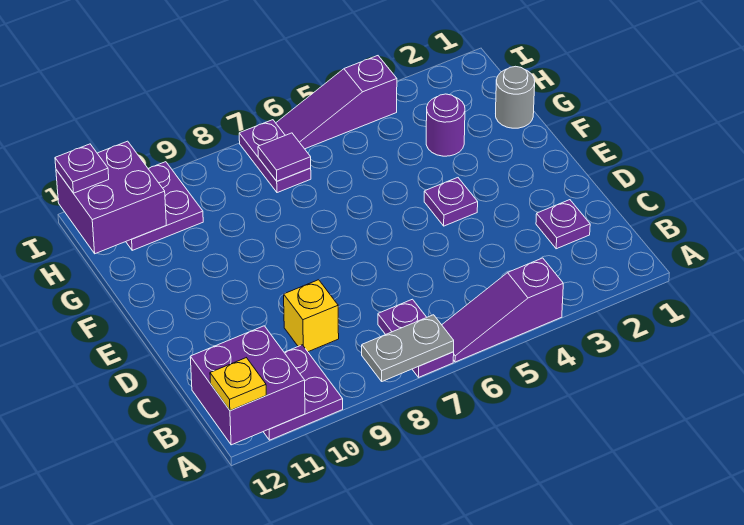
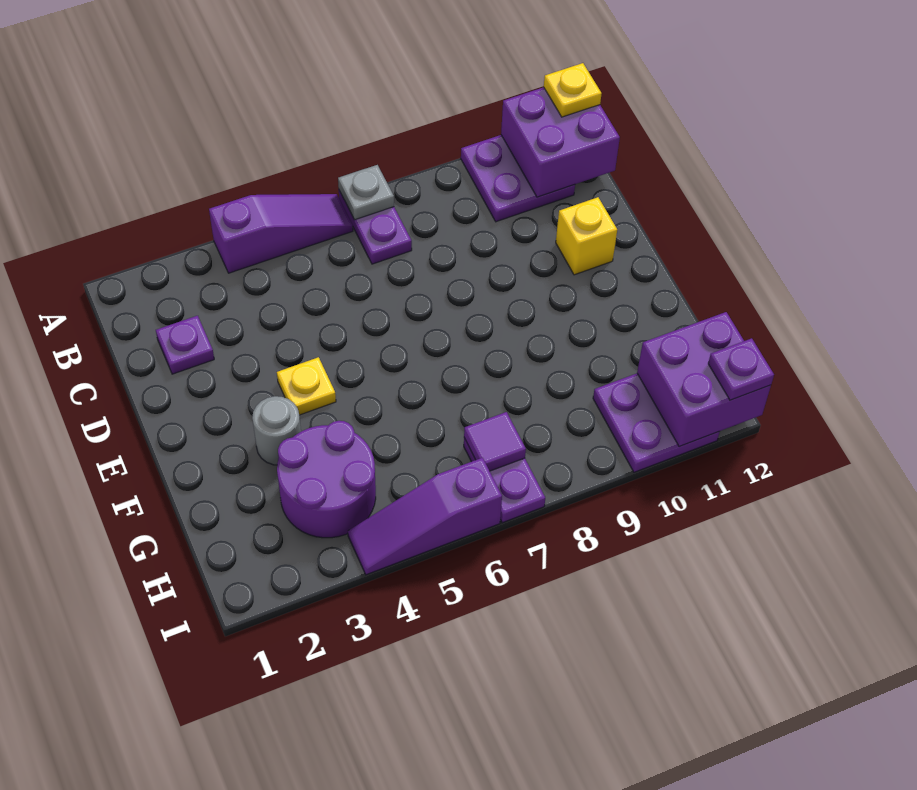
grey plate A7:A8 level 2 -> grey plate A7 level 2
yellow brick C9 level 1 -> yellow brick D11 level 1
purple plate E4 level 1 -> yellow plate E4 level 1
grey round brick G1 level 1 -> grey round brick F3 level 1
purple round brick G3 level 1 -> purple round brick G3:H4 level 1
purple slope I4:I6 level 1 top 4 -> purple slope I4:I6 level 1 top 6

